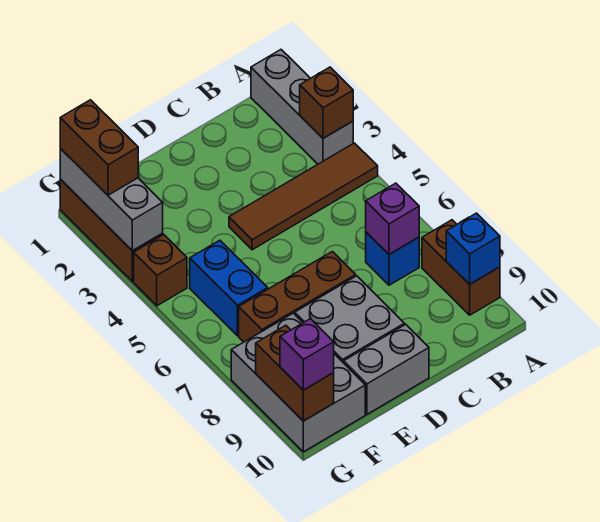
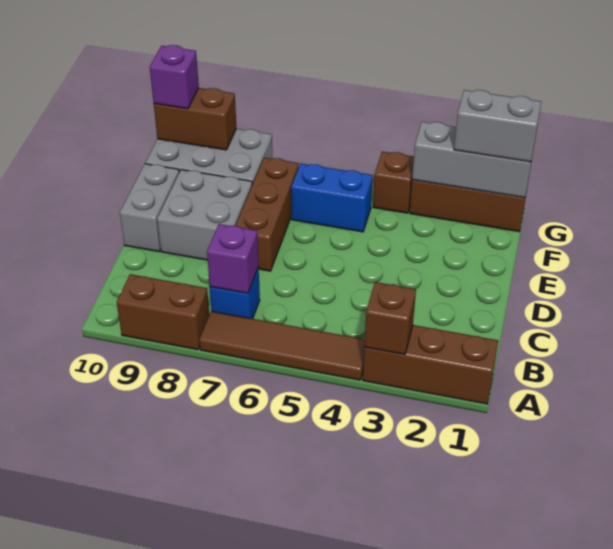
grey brick A1:A3 level 1 -> brown brick A1:A3 level 1
brown tile A4:D4 level 1 -> brown tile A4:A7 level 1
blue brick A9 level 2 -> none
brown brick G1:G2 level 3 -> grey brick G1:G2 level 3

